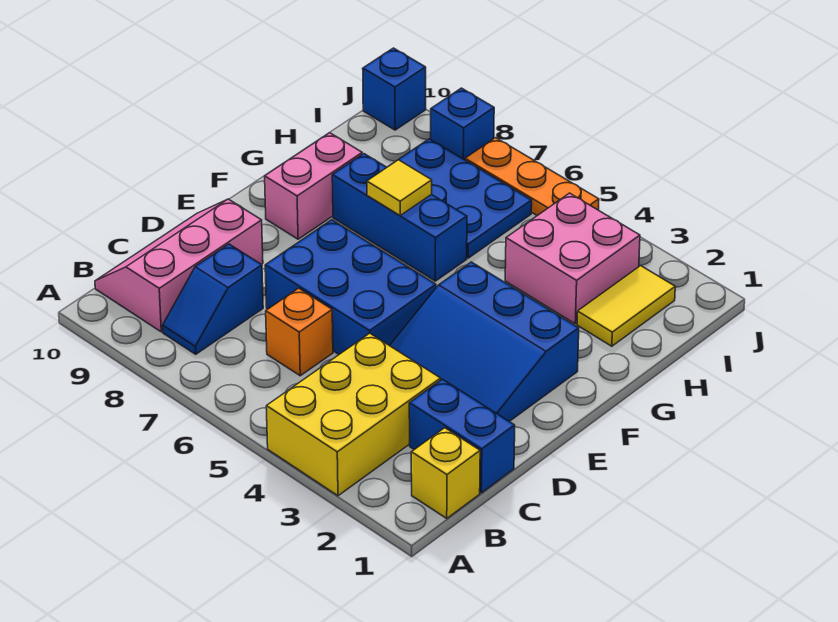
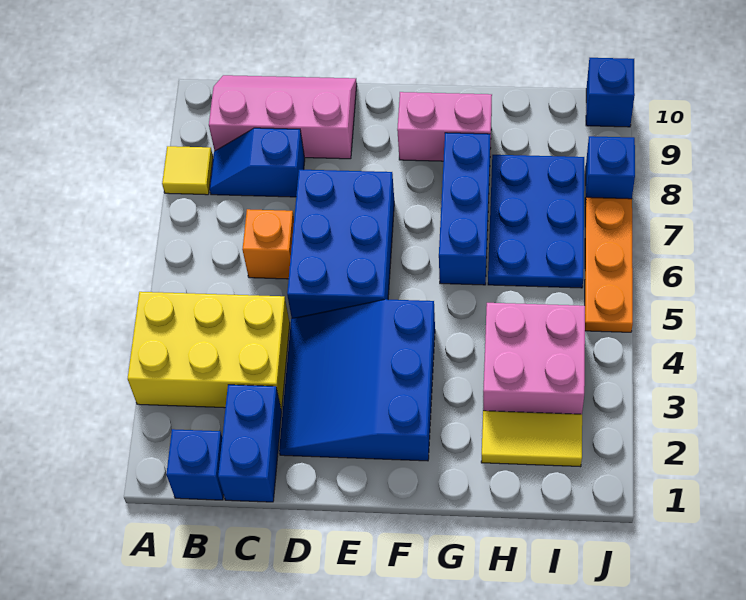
yellow brick B1 level 1 -> blue brick B1 level 1
yellow tile G7 level 2 -> yellow tile A8 level 1

